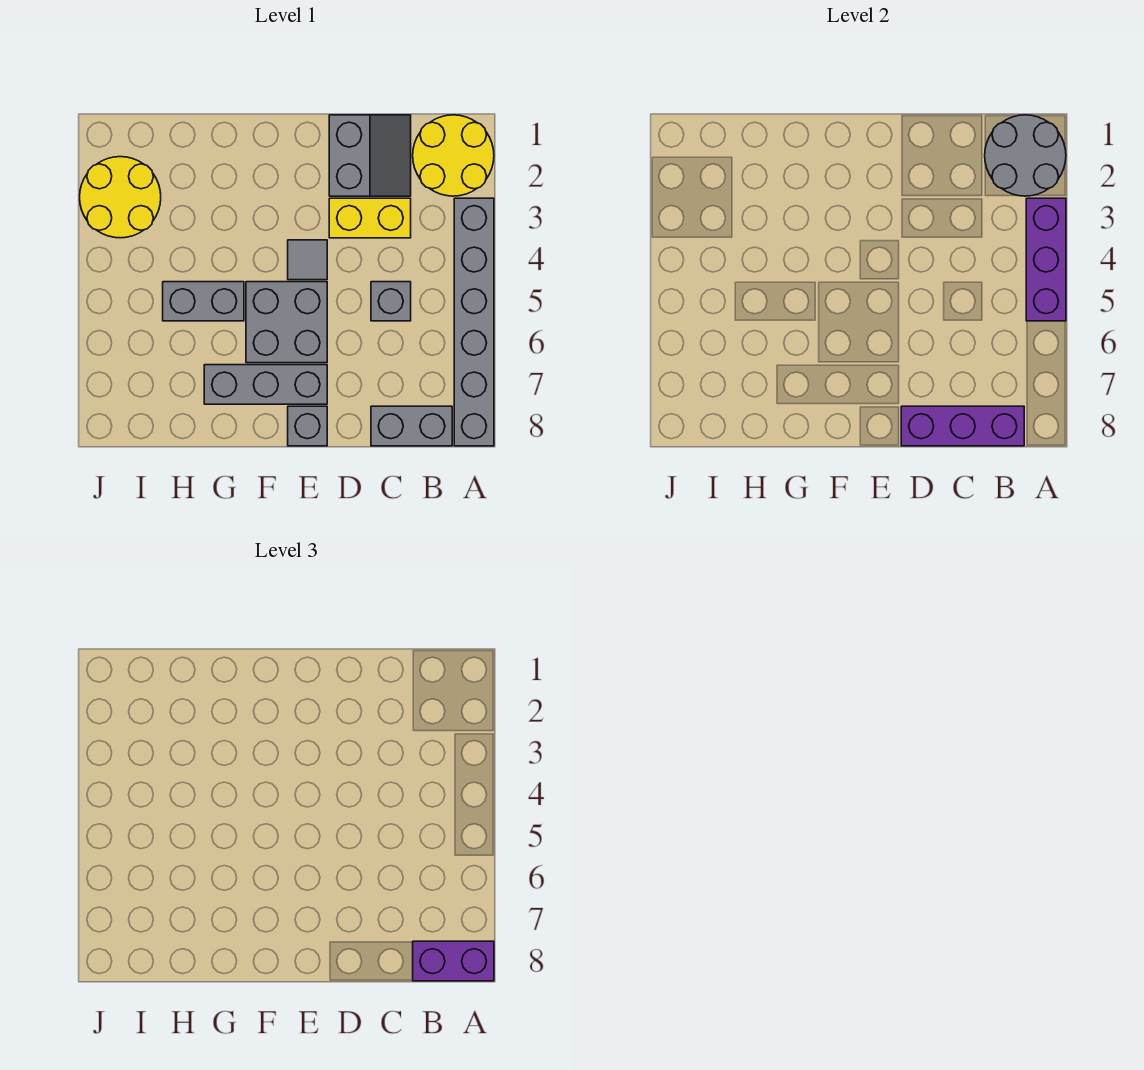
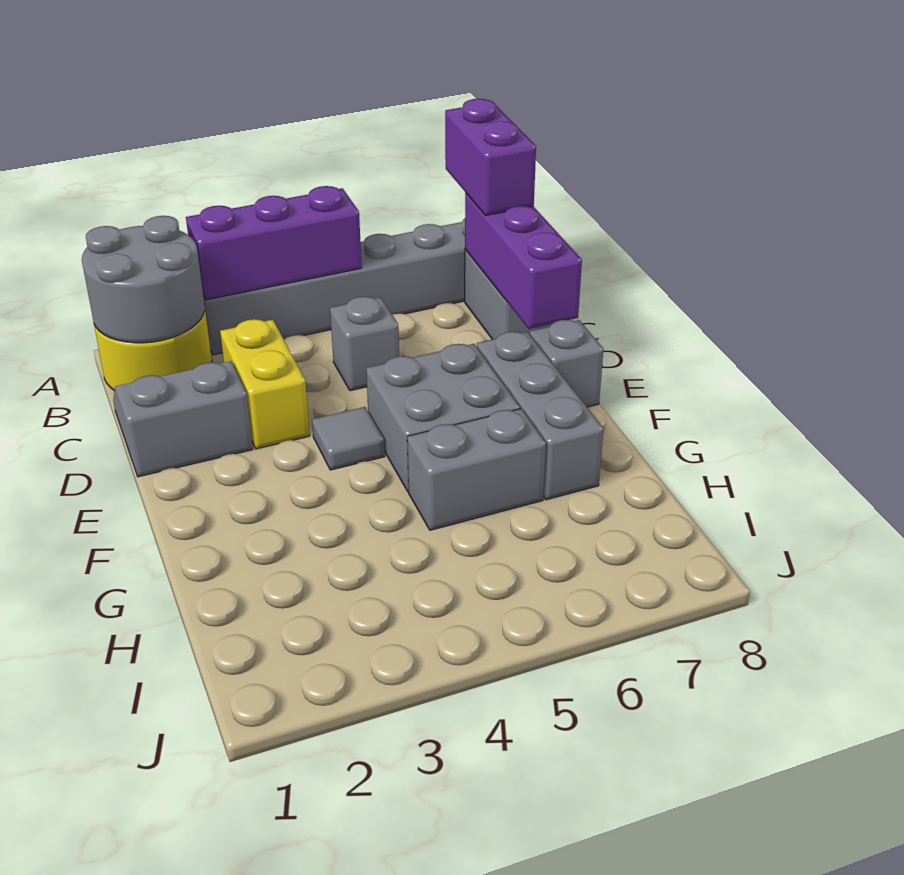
grey brick G5:H5 level 1 -> grey brick G5:G6 level 1
yellow round brick I2:J3 level 1 -> none

